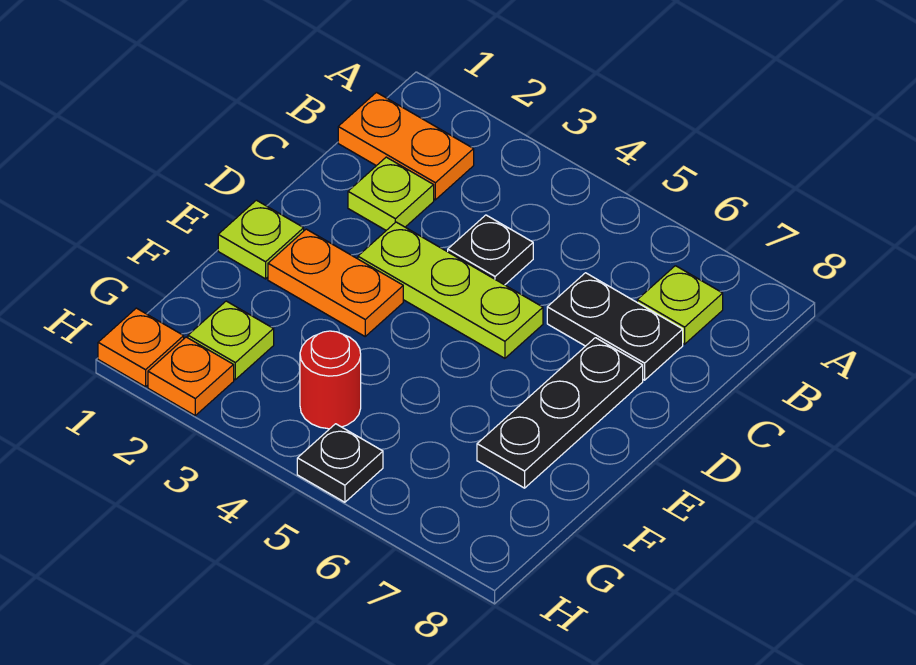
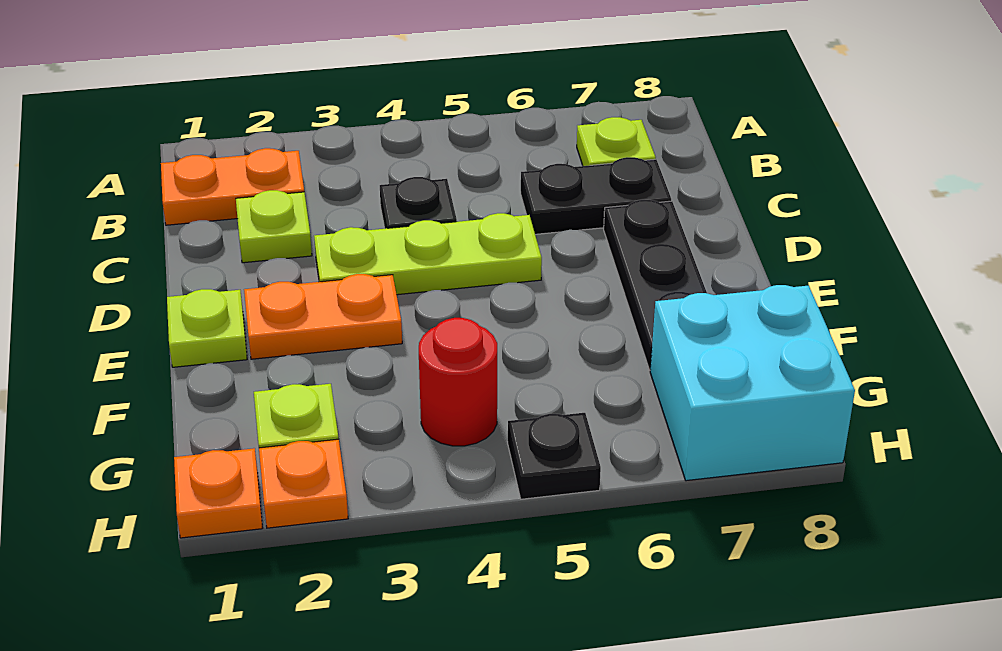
none -> cyan brick G7:H8 level 1

